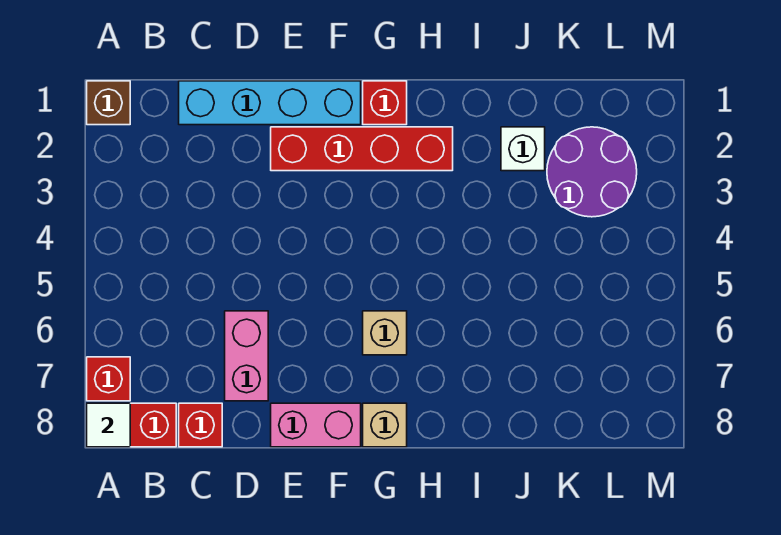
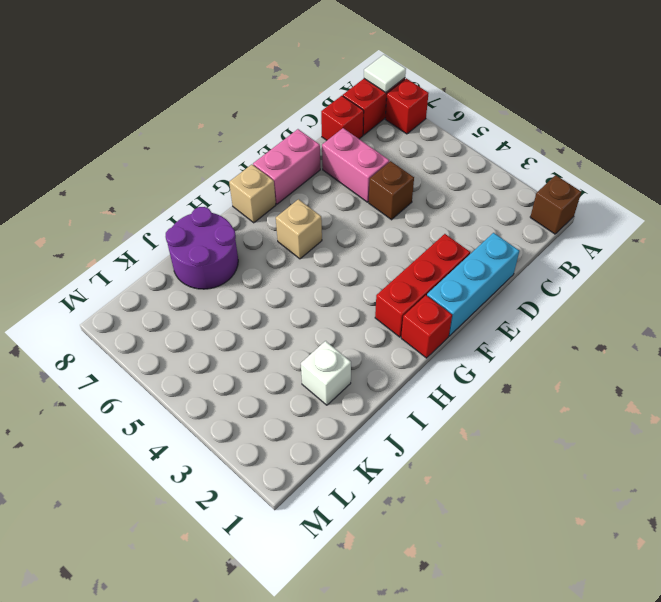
cyan brick C1:F1 level 1 -> cyan brick D1:F1 level 1
none -> brown brick D5 level 1
red brick E2:H2 level 1 -> red brick E2:G2 level 1
purple round brick K2:L3 level 1 -> purple round brick I7:J8 level 1

